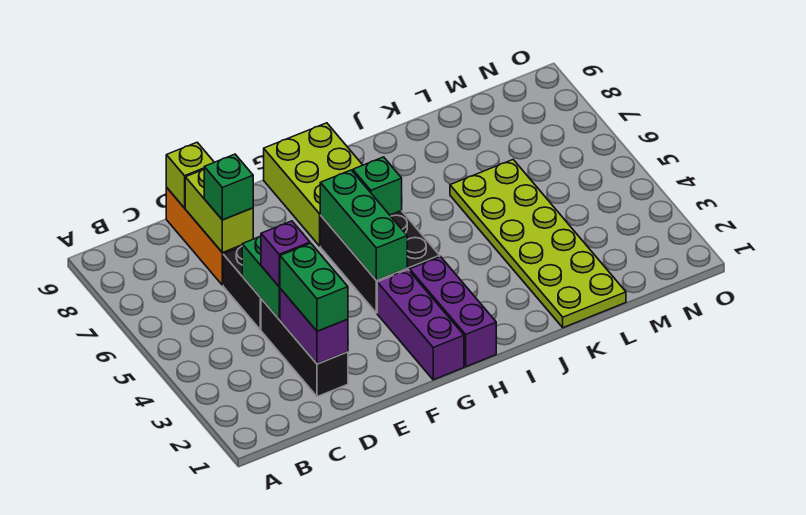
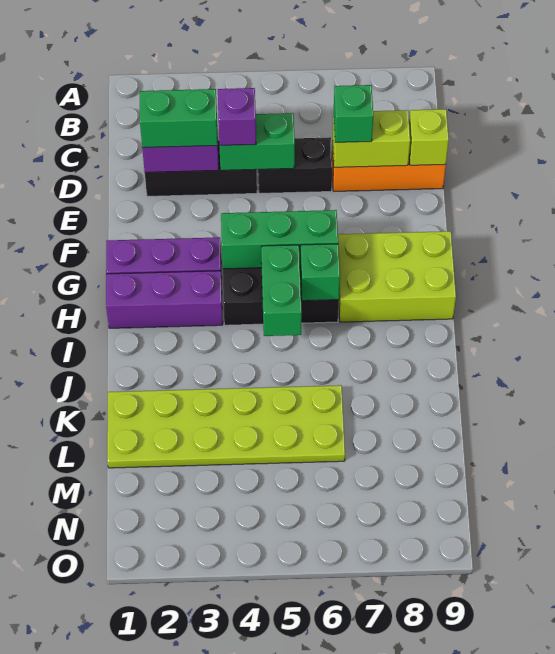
none -> green brick H5:I5 level 2

